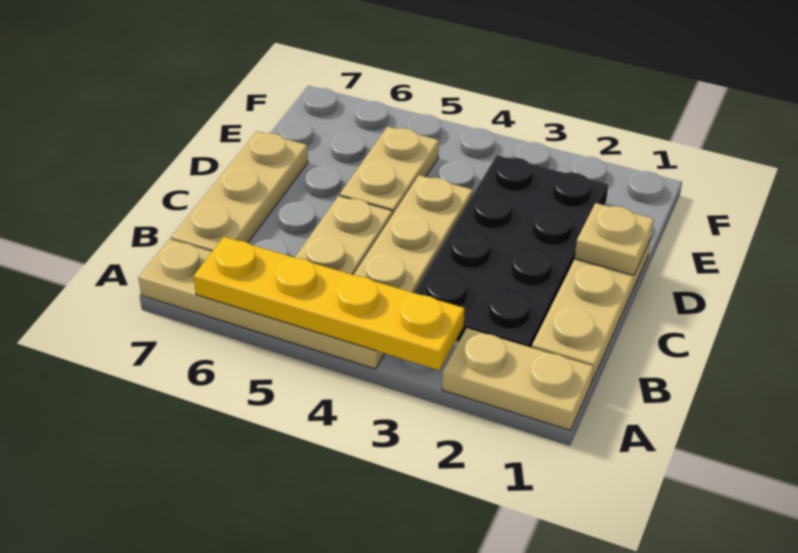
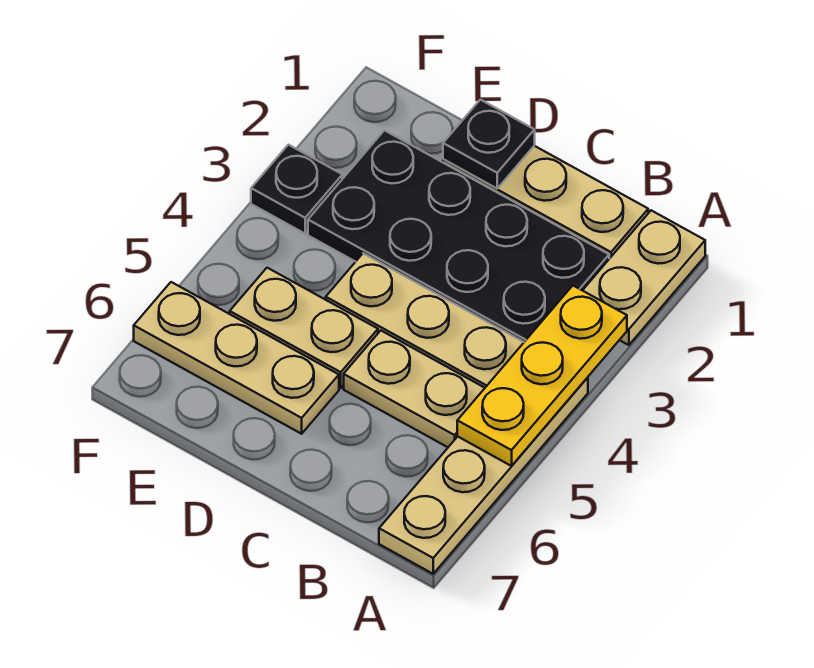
yellow plate A3:A6 level 2 -> yellow plate A3:A5 level 2
tan plate B7:D7 level 1 -> tan plate D6:F6 level 1
tan plate D1 level 2 -> black plate D1 level 2
none -> black plate F3 level 1

